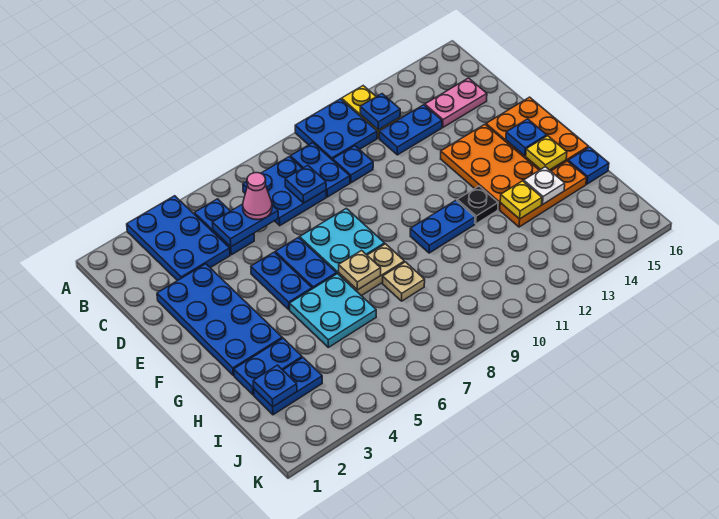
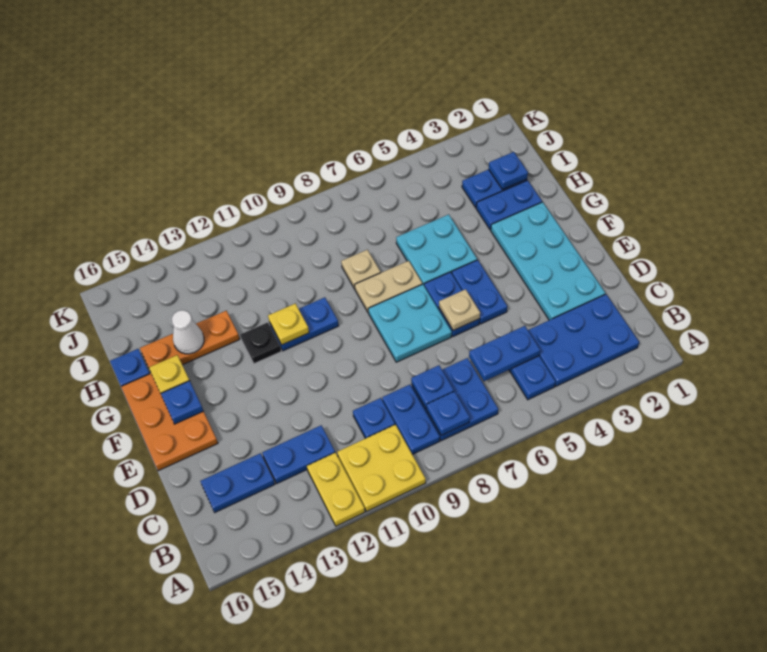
blue plate A3:C4 level 1 -> blue plate B2:C4 level 1
blue plate A10:B11 level 1 -> yellow plate A10:B11 level 1
blue plate B12 level 2 -> blue plate B8 level 2
pink cone C6 level 3 -> none
pink plate C14:C15 level 1 -> blue plate C14:C15 level 1
blue plate D2:G3 level 1 -> cyan plate D2:G3 level 1
orange plate E13:G14 level 1 -> none
tan plate G7 level 2 -> tan plate E6 level 2
yellow plate H13 level 2 -> yellow plate G11 level 2
white plate H14 level 2 -> white cone H14 level 2

